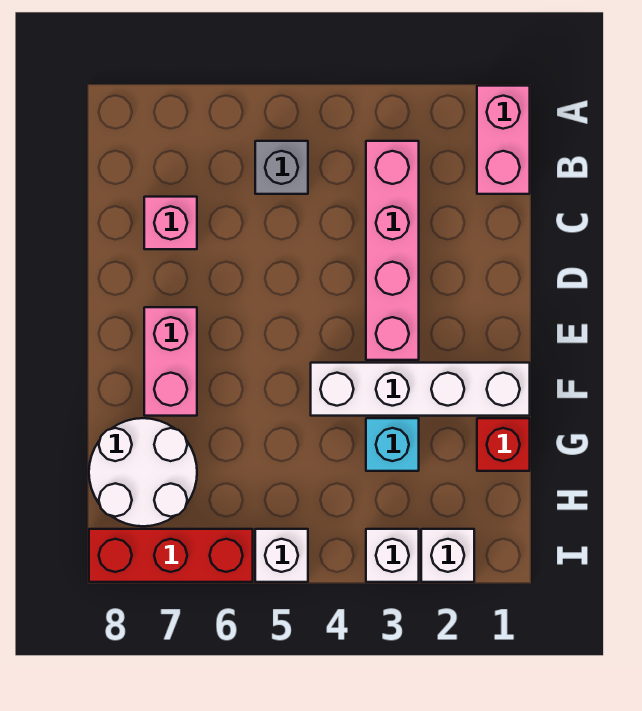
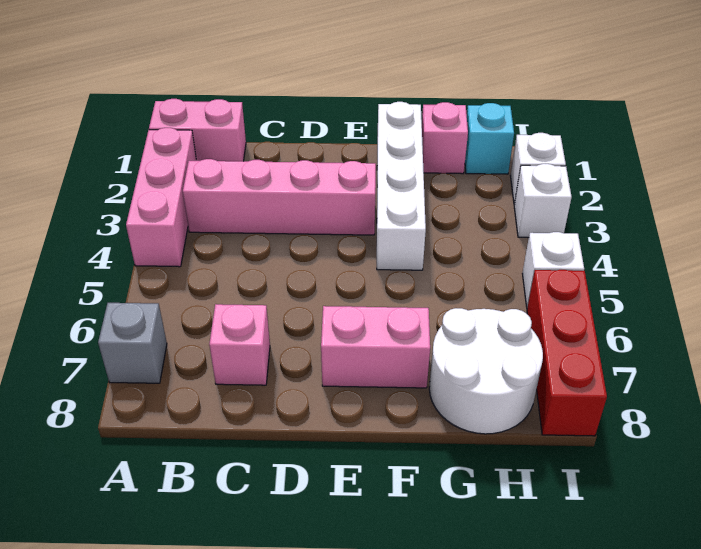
none -> pink brick A2:A4 level 1
grey brick B5 level 1 -> grey brick A7 level 1
red brick G1 level 1 -> pink brick G1 level 1
cyan brick G3 level 1 -> cyan brick H1 level 1

